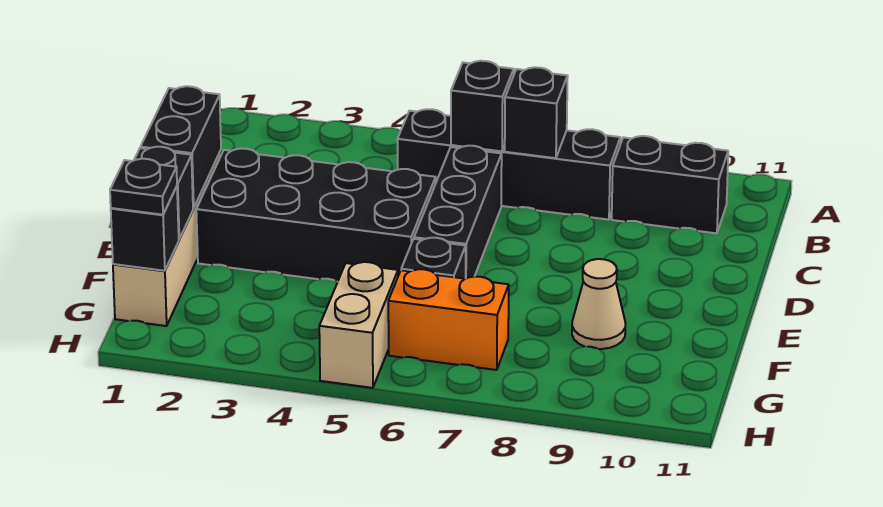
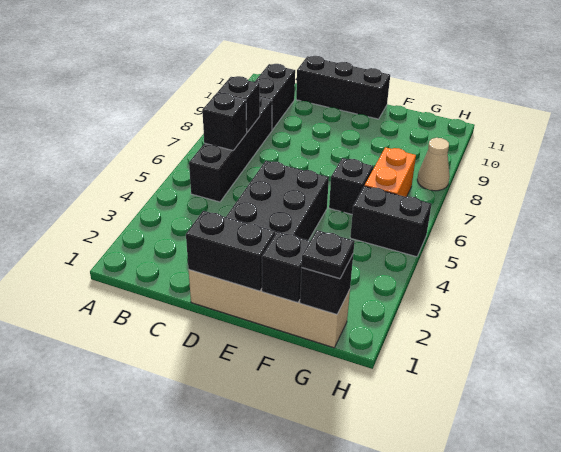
black brick C6:E6 level 1 -> black brick C11:E11 level 1
tan cone F9 level 1 -> tan cone H8 level 1
tan brick G5:H5 level 1 -> black brick G5:H5 level 1

